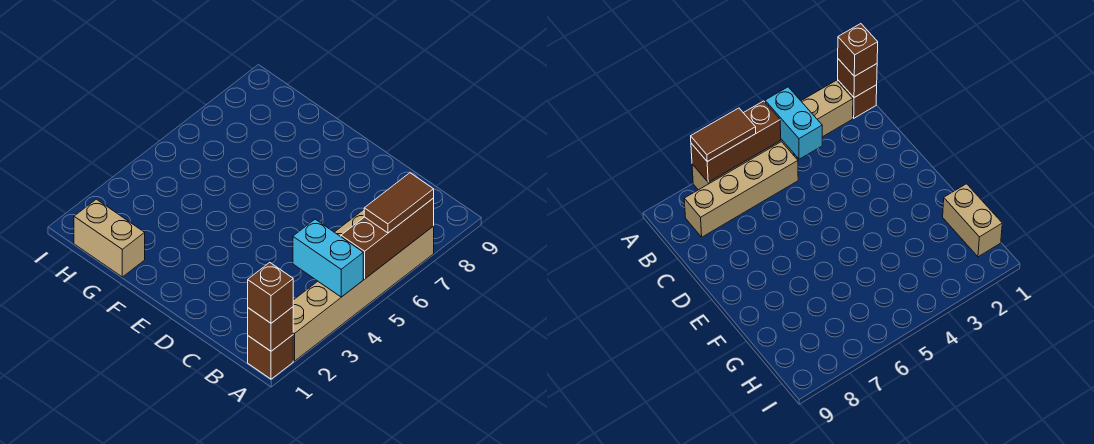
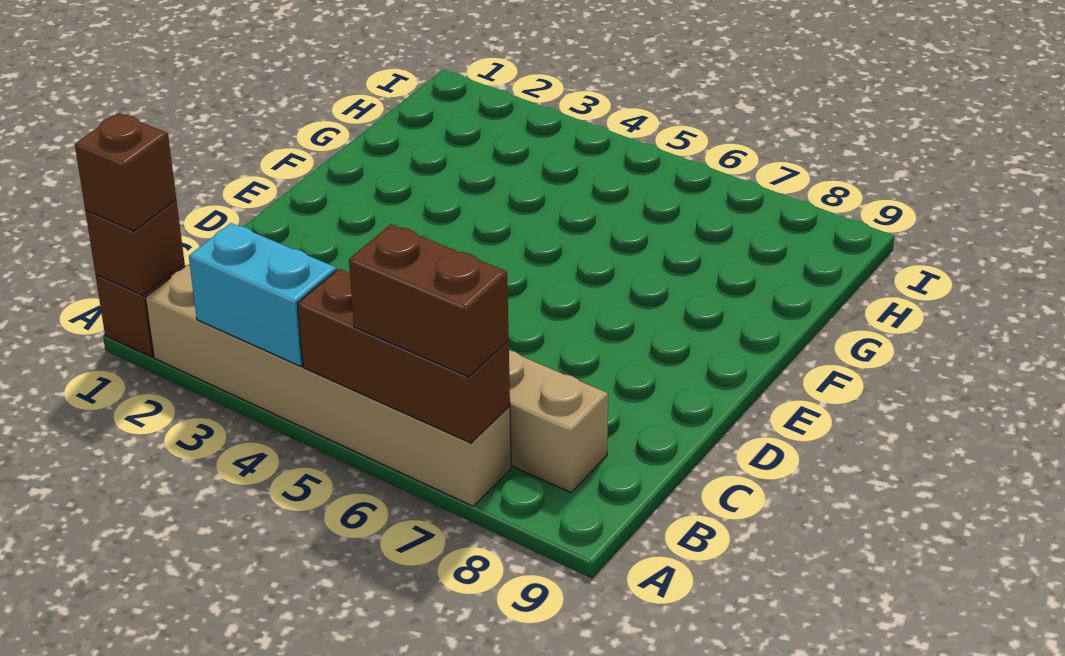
cyan brick A4:B4 level 2 -> cyan brick A3:A4 level 2
brown tile A6:A7 level 3 -> brown brick A6:A7 level 3
tan brick G1:H1 level 1 -> none

